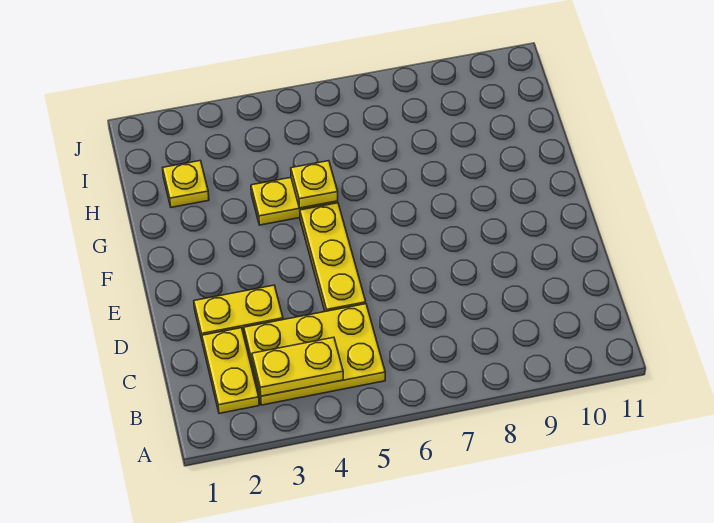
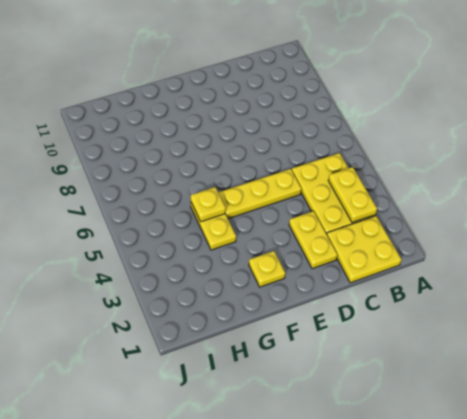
yellow plate B2:C2 level 1 -> yellow plate B1:C2 level 1
yellow plate H2 level 1 -> yellow plate F2 level 1

